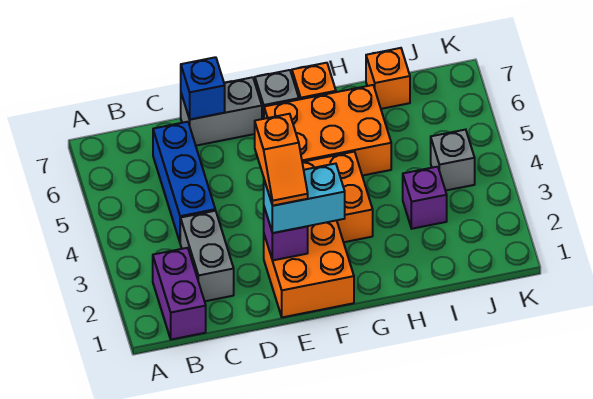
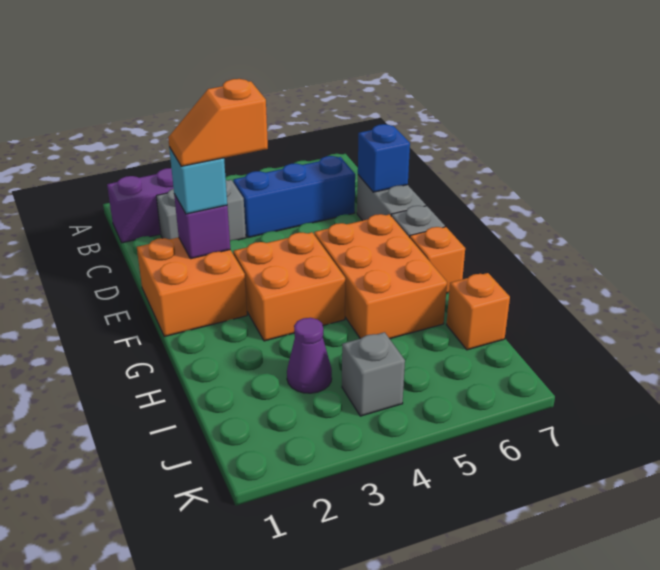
cyan brick E2:F2 level 3 -> cyan brick E2 level 3
purple brick I3 level 1 -> purple cone I3 level 1

